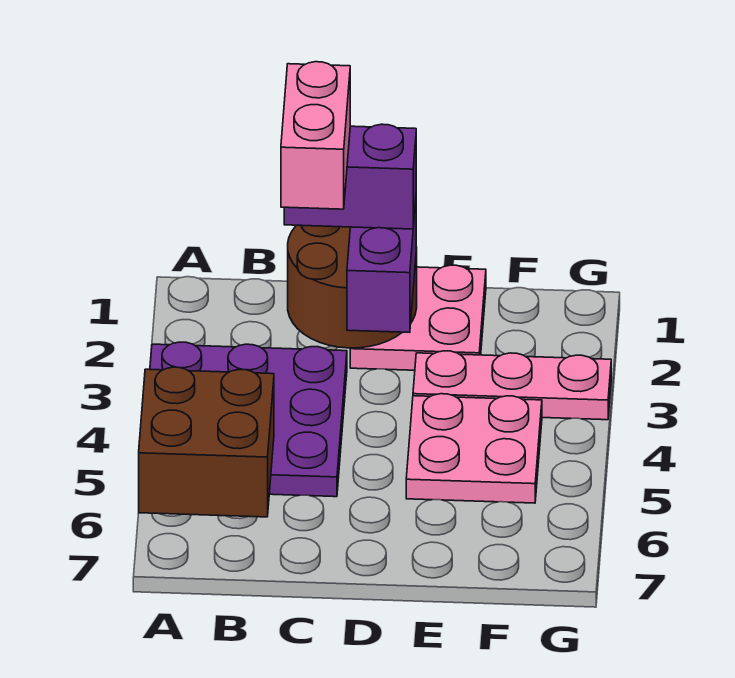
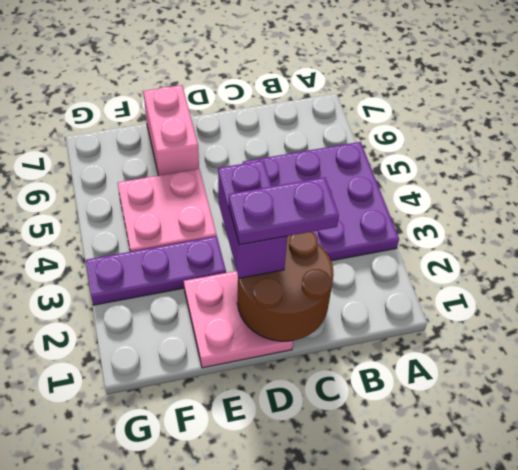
brown brick A5:B6 level 2 -> none
purple brick C2:D2 level 4 -> purple plate C2:D2 level 4
pink brick C2:C3 level 5 -> pink brick E6:E7 level 1
pink plate E3:G3 level 1 -> purple plate E3:G3 level 1

